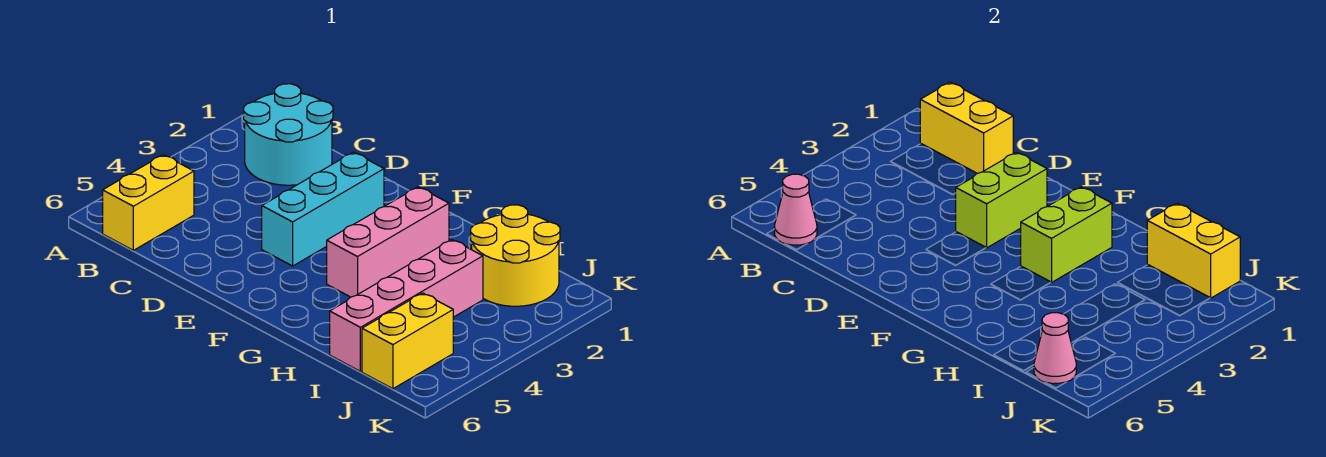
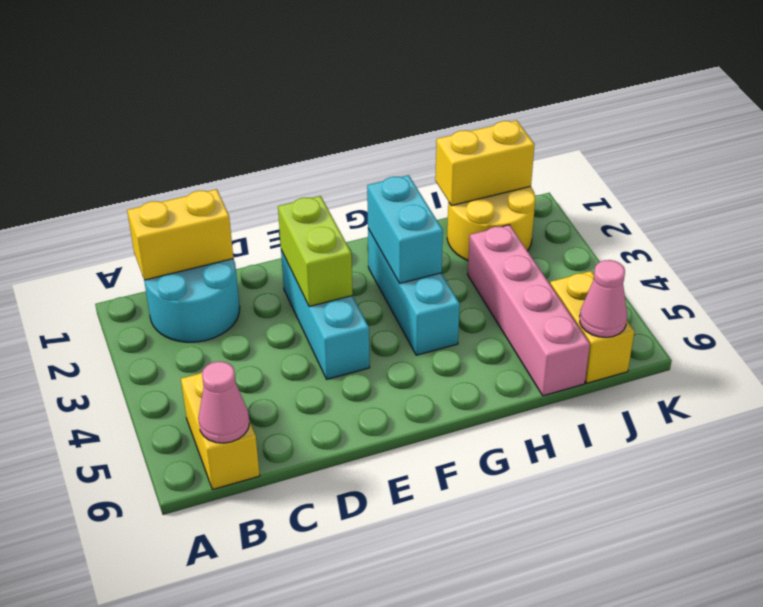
pink brick G2:G4 level 1 -> cyan brick G2:G4 level 1
lime brick G2:G3 level 2 -> cyan brick G2:G3 level 2

